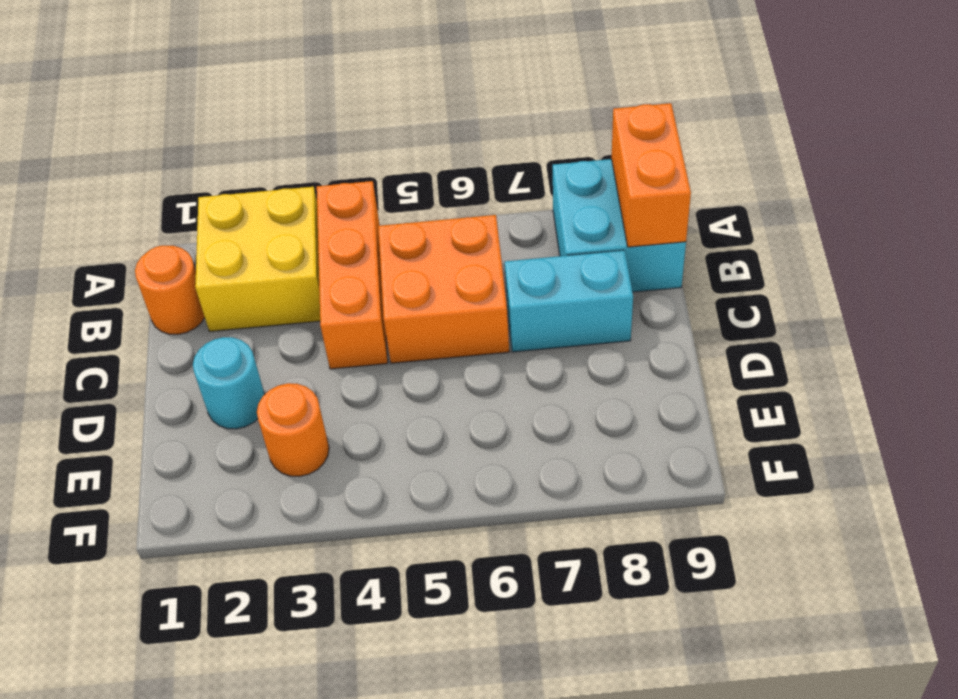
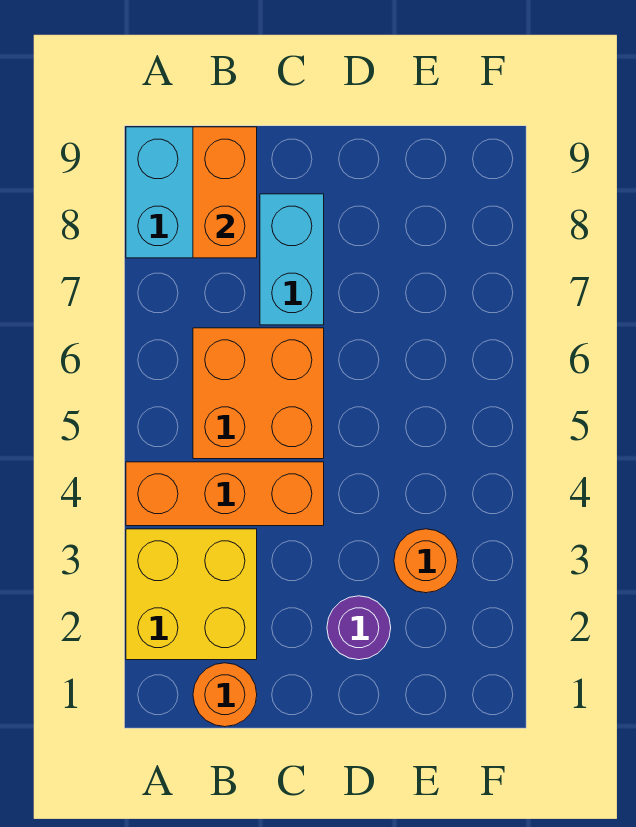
orange brick A9:B9 level 2 -> orange brick B8:B9 level 2
cyan round brick D2 level 1 -> purple round brick D2 level 1

